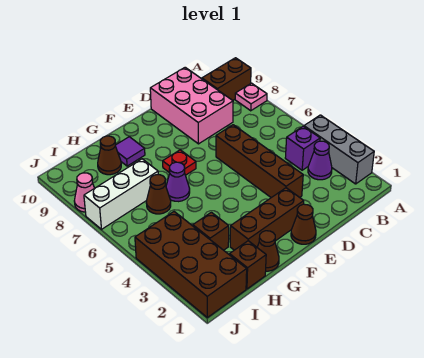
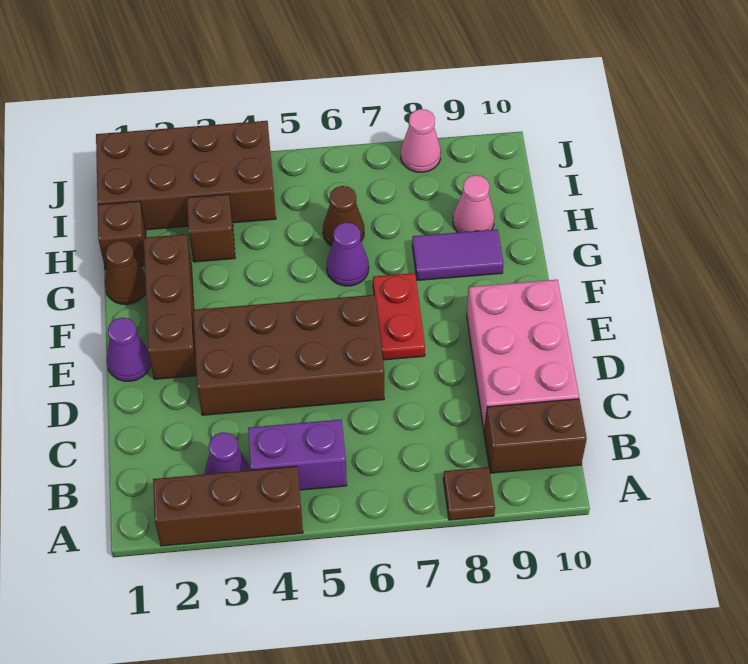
grey brick A2:A4 level 1 -> brown brick A2:A4 level 1
pink plate A8 level 1 -> brown plate A8 level 1
brown brick A9:B9 level 1 -> brown brick B9:B10 level 1
purple brick B4 level 1 -> purple brick B4:B5 level 1
pink brick C8:D10 level 1 -> pink brick C9:E10 level 1
brown brick D3:D6 level 1 -> brown brick D3:E6 level 1
brown cone E1 level 1 -> purple cone E1 level 1
red plate F7 level 1 -> red plate E7:F7 level 1
purple tile G9 level 1 -> purple tile G8:G9 level 1
white brick H7:J7 level 1 -> none
brown cone H9 level 1 -> pink cone H9 level 1

